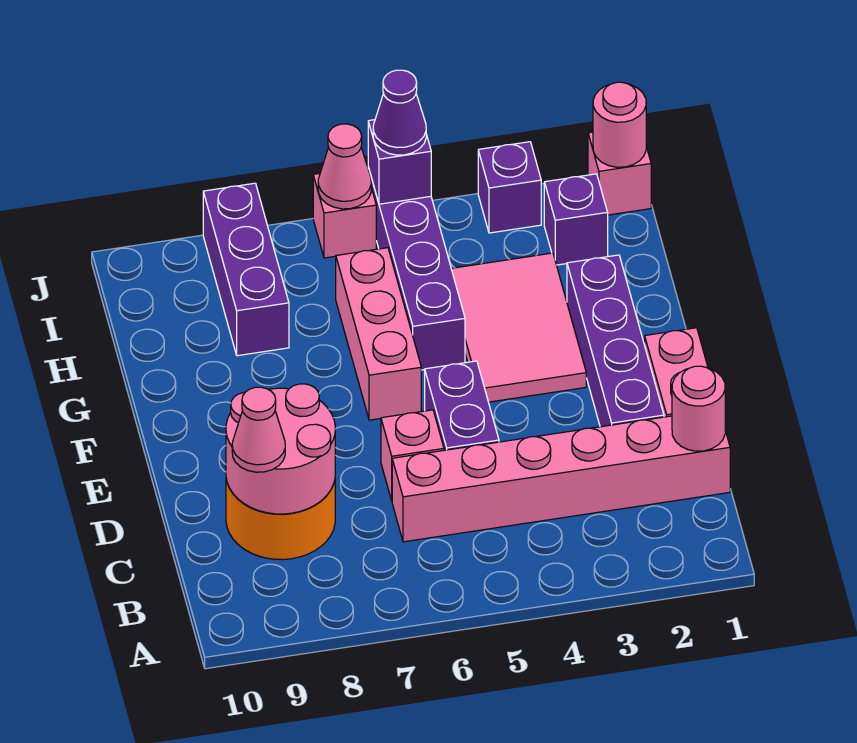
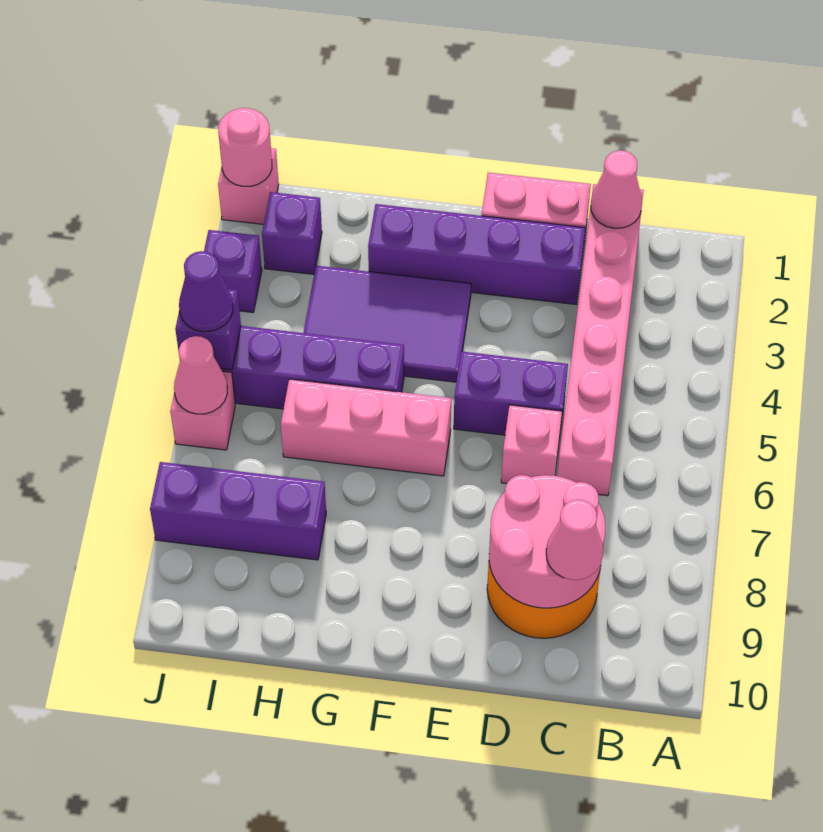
pink round brick C1 level 2 -> pink cone C1 level 2
pink tile F3:H4 level 1 -> purple tile F3:H4 level 1

